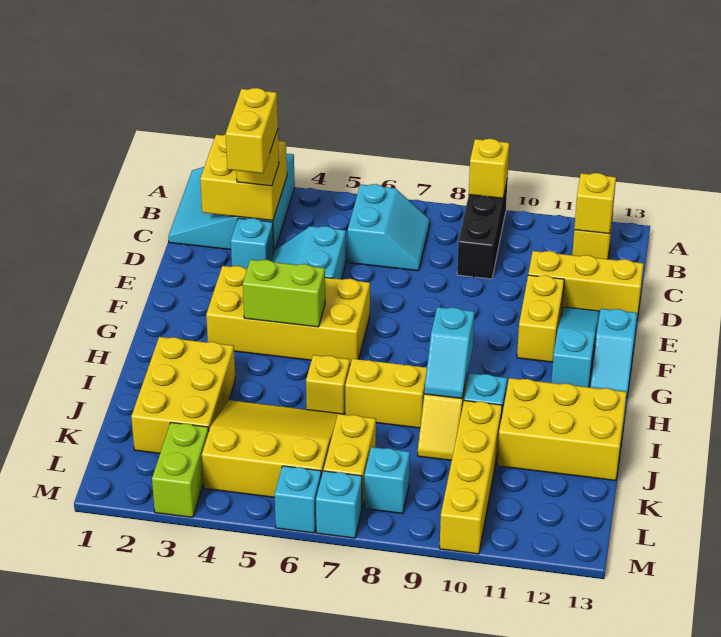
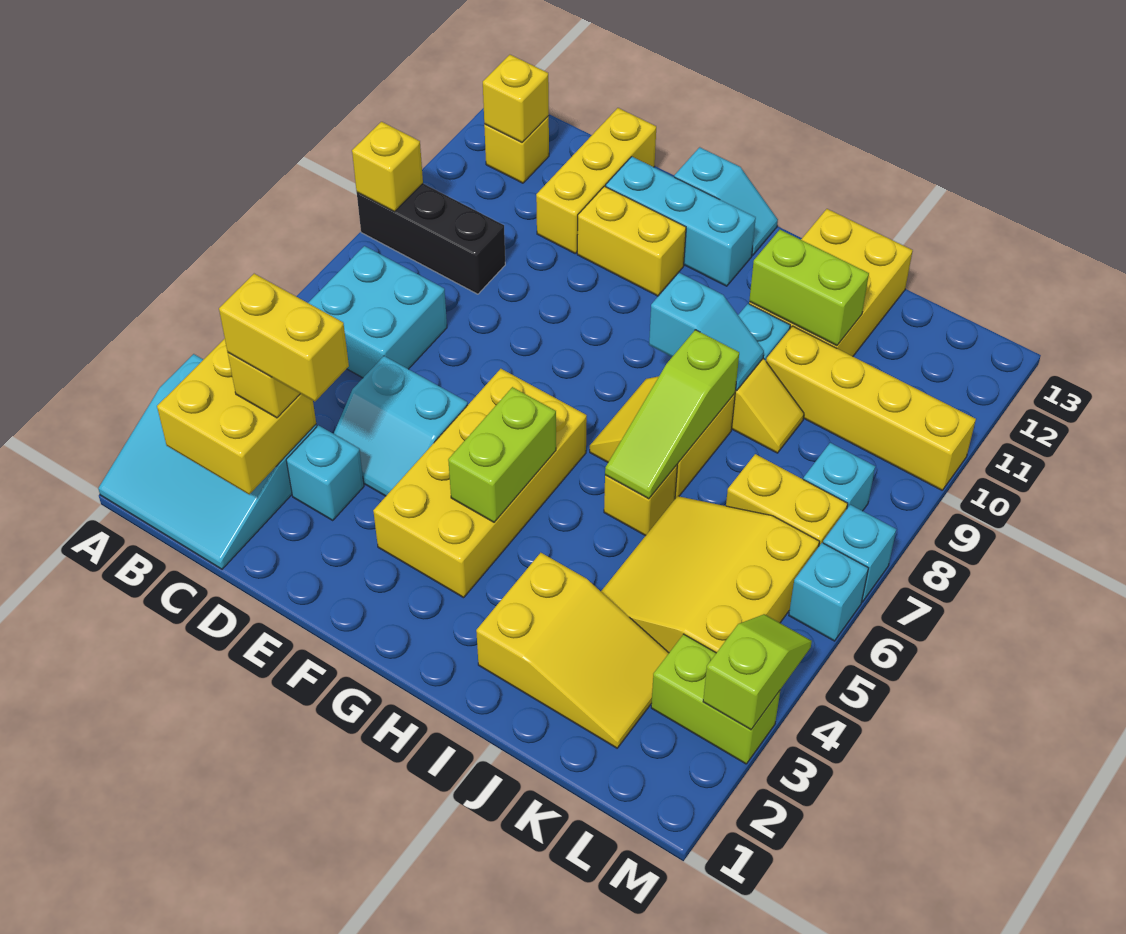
cyan slope B6:C7 level 1 top 6 -> cyan brick B6:C7 level 1
cyan slope E12:G12 level 1 top G -> cyan brick E12:G12 level 1
yellow brick I2:K3 level 1 -> yellow slope I2:K3 level 1 top I
none -> lime slope I6:I8 level 2 top 8
none -> lime brick I11:J11 level 2
none -> lime slope M3:M4 level 2 top 3

